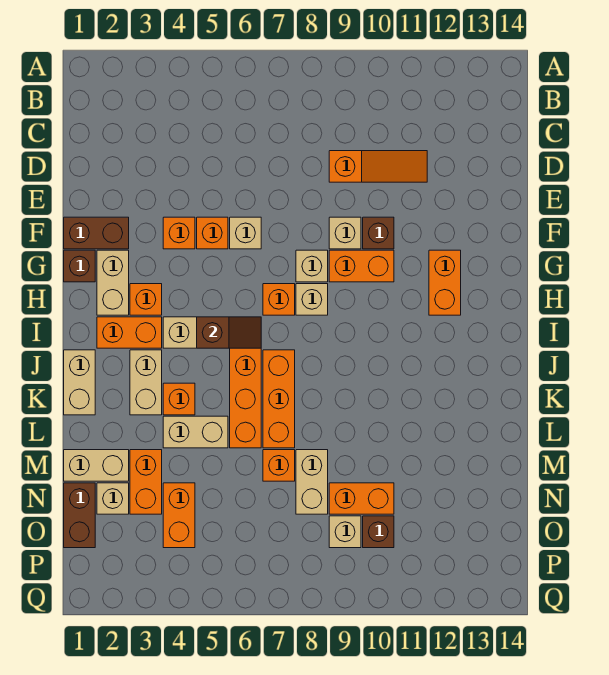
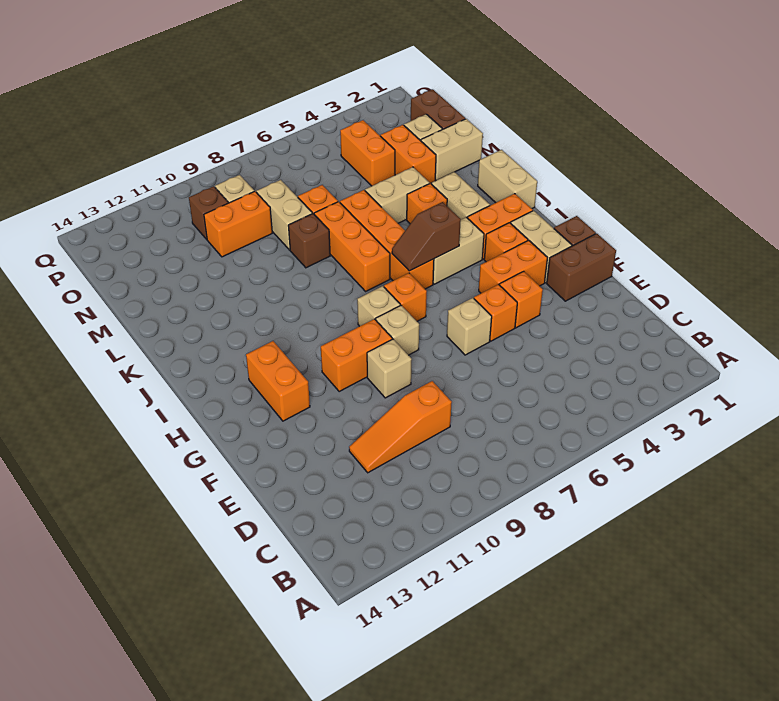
brown brick F10 level 1 -> brown brick L8 level 1
none -> orange brick G3:G4 level 1

